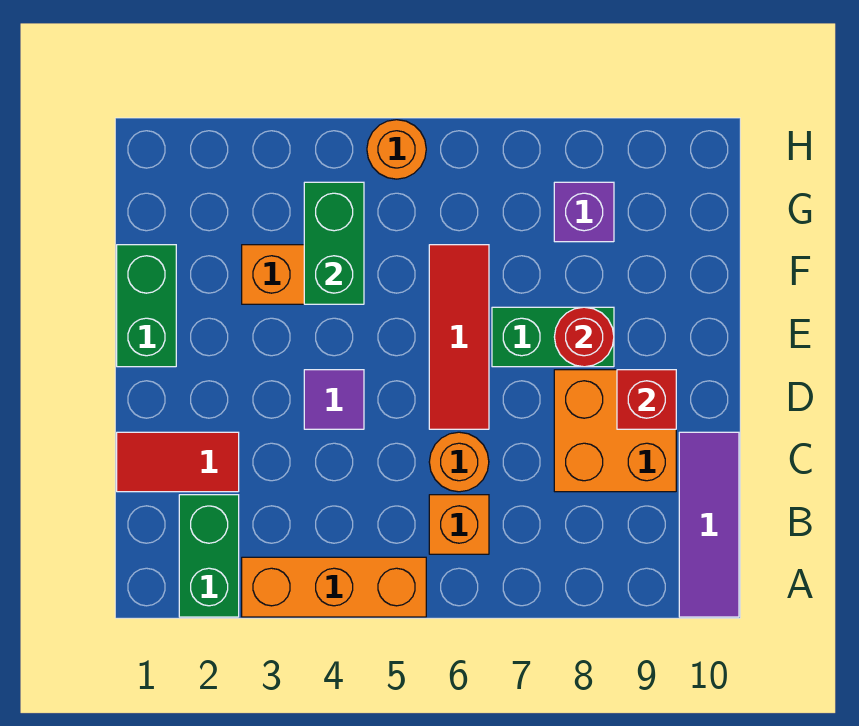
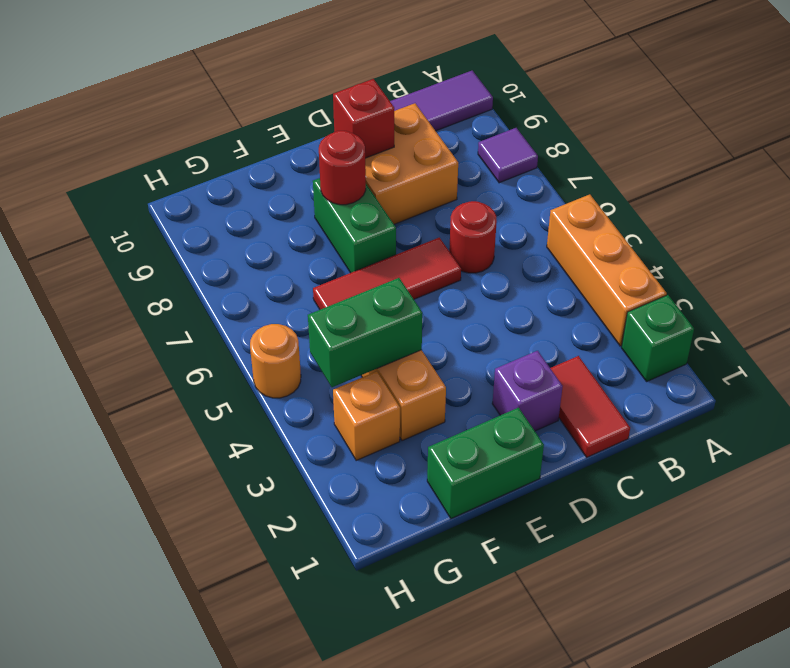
green brick A2:B2 level 1 -> green brick A2 level 1
orange brick B6 level 1 -> orange brick G3 level 1
orange round brick C6 level 1 -> red round brick C6 level 1
purple tile D4 level 1 -> purple tile A8 level 1
purple brick G8 level 1 -> purple brick D2 level 1

